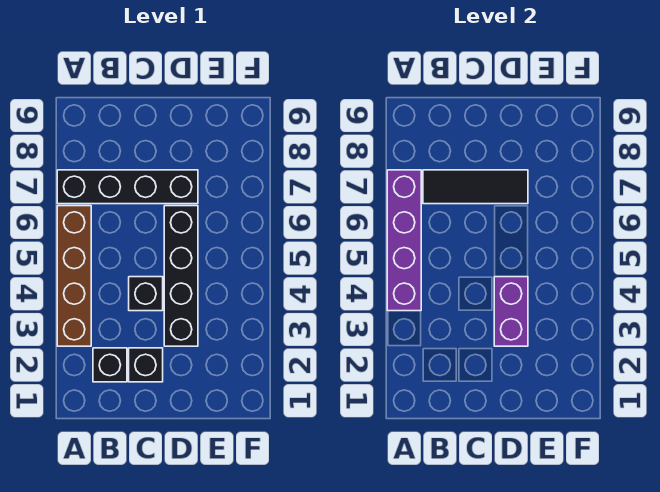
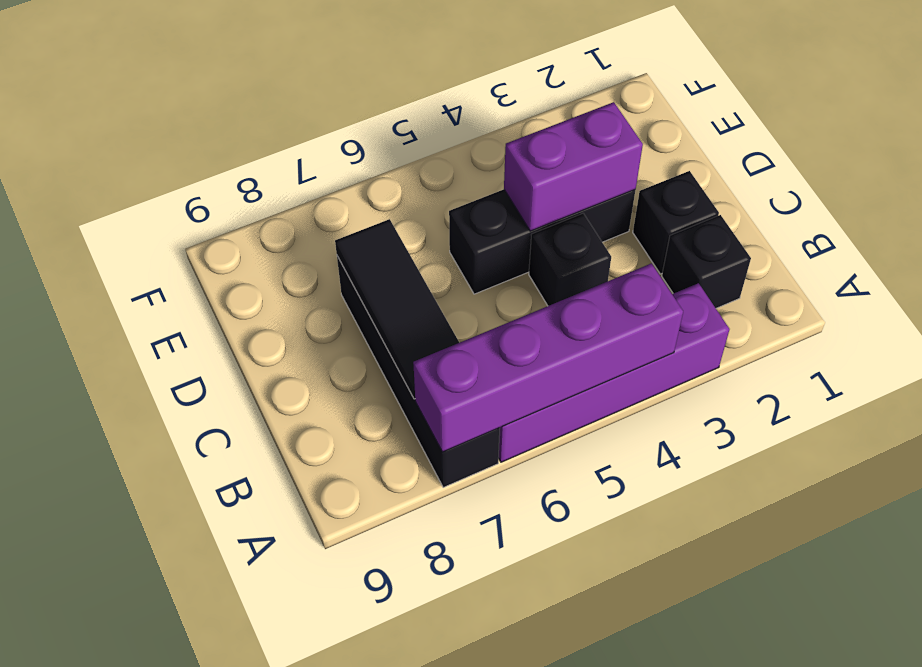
brown brick A3:A6 level 1 -> purple brick A3:A6 level 1
black brick D3:D6 level 1 -> black brick D3:D5 level 1

